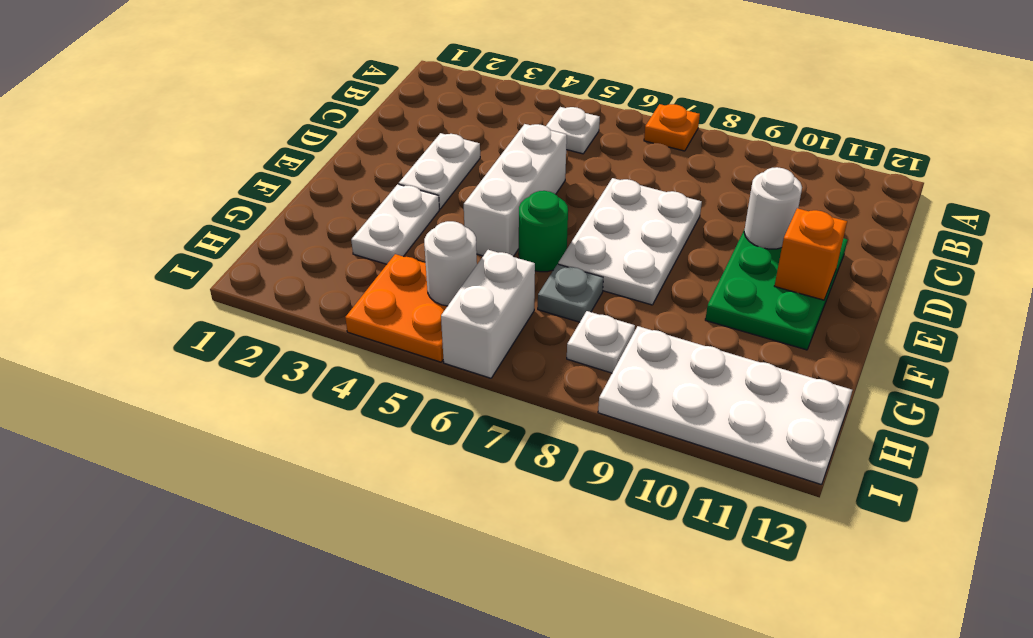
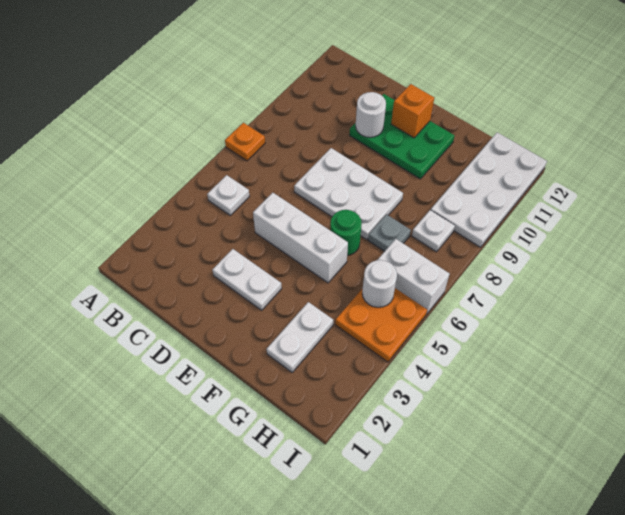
white plate F3:G3 level 1 -> white plate G2:G3 level 1

